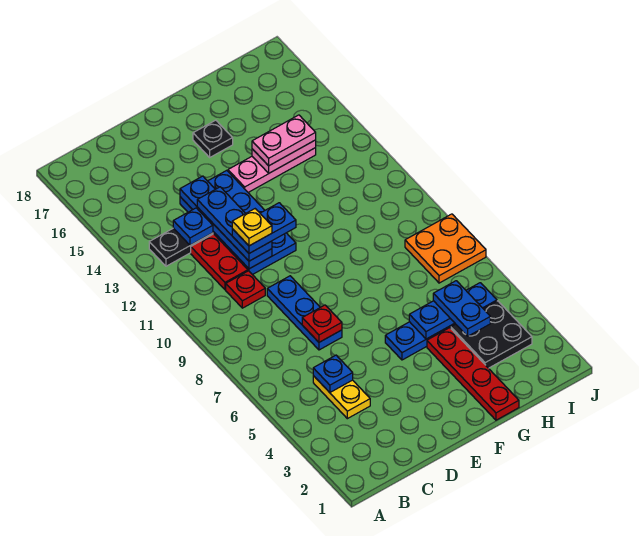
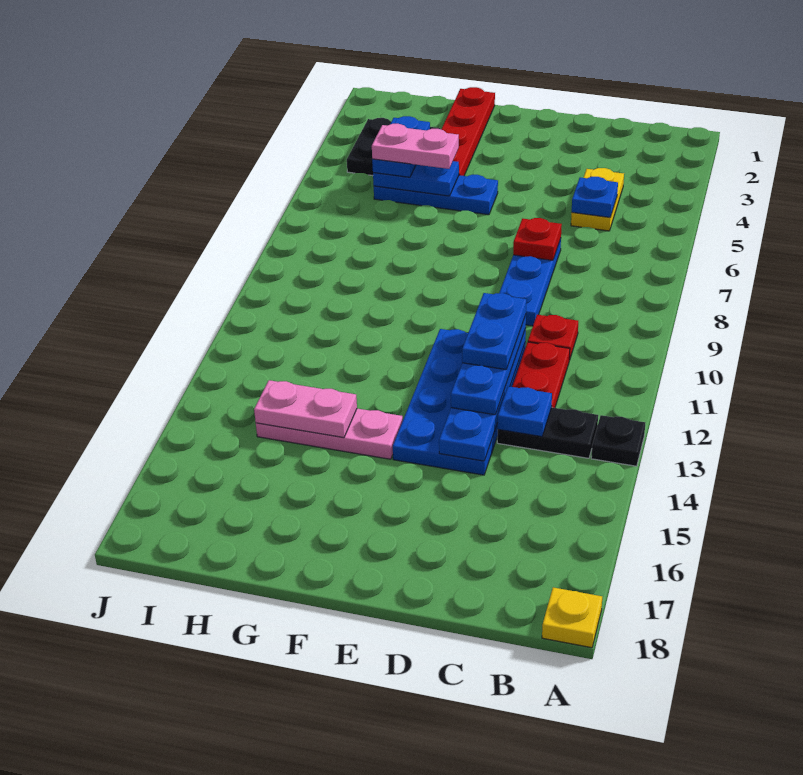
blue plate D11:E11 level 4 -> blue plate D11:D12 level 4
yellow plate D11 level 5 -> yellow plate A18 level 1
blue plate F5:I5 level 1 -> blue plate F5:H5 level 1
black plate F16 level 1 -> black plate A13 level 1
pink plate G14:H14 level 3 -> pink plate G5:H5 level 4
orange plate I7:J8 level 1 -> none

